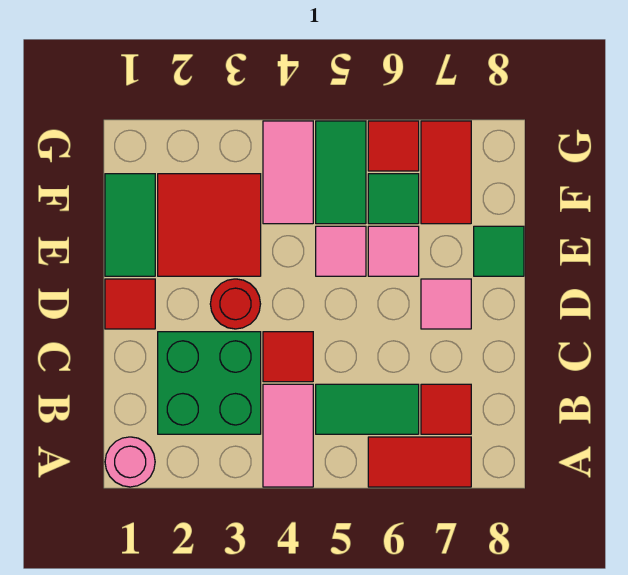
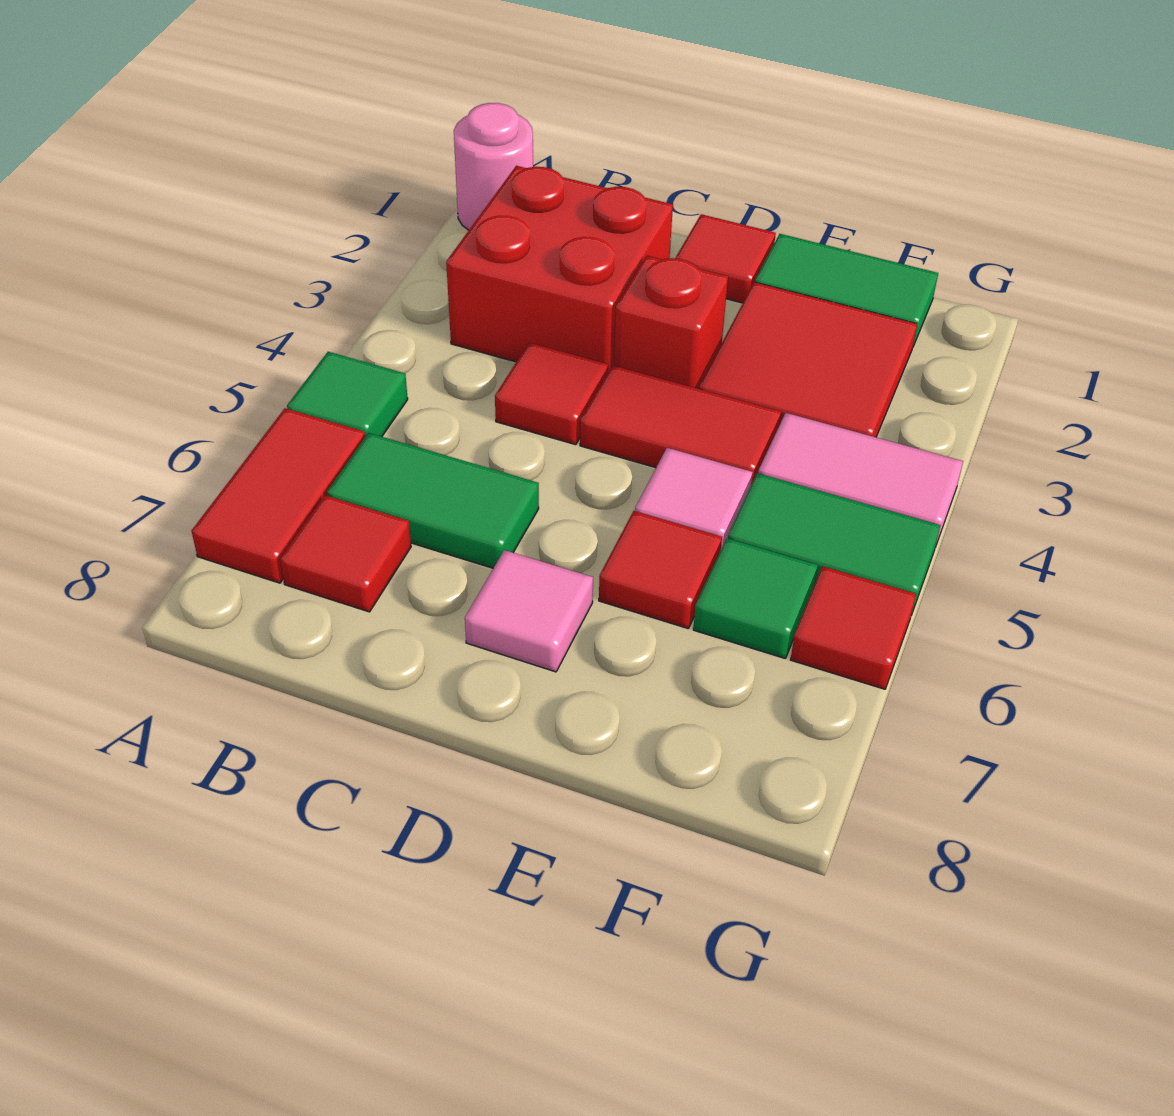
pink tile A4:B4 level 1 -> none
green brick B2:C3 level 1 -> red brick B2:C3 level 1
green tile B5:B6 level 1 -> green tile B6:C6 level 1
red round brick D3 level 1 -> red brick D3 level 1
pink tile E6 level 1 -> red tile E6 level 1
green tile E8 level 1 -> green tile A5 level 1
red tile F7:G7 level 1 -> red tile D4:E4 level 1

